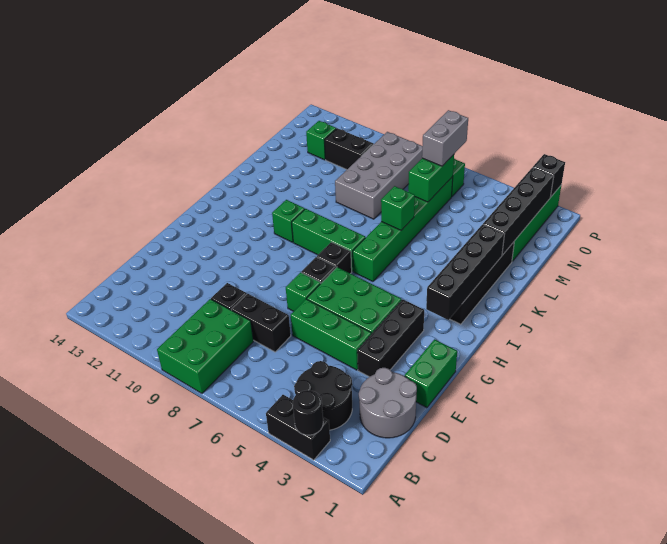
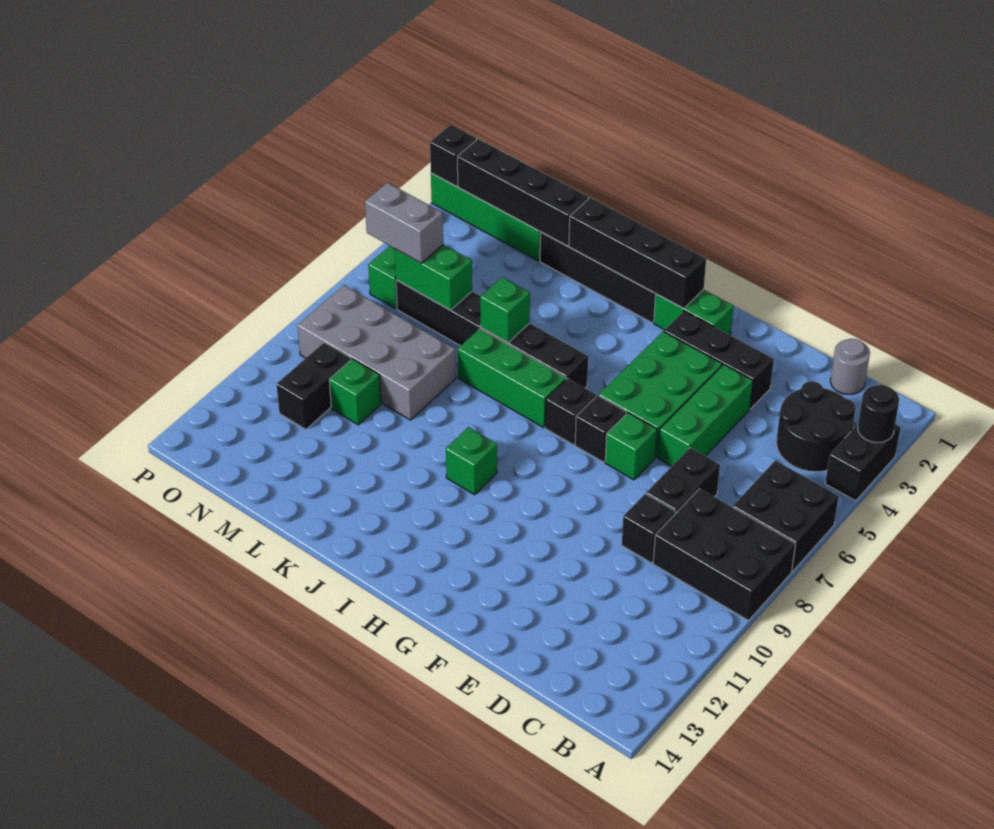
none -> black brick A6:B7 level 1
green brick A8:C9 level 1 -> black brick A8:C9 level 1
grey round brick C1:D2 level 1 -> grey round brick C1 level 1
green brick E1:F1 level 1 -> green brick G2:H2 level 1
green brick I6:N6 level 1 -> black brick I6:N6 level 1
green brick I7:I9 level 1 -> green brick I7:K7 level 1
green brick N12 level 1 -> green brick M10 level 1

